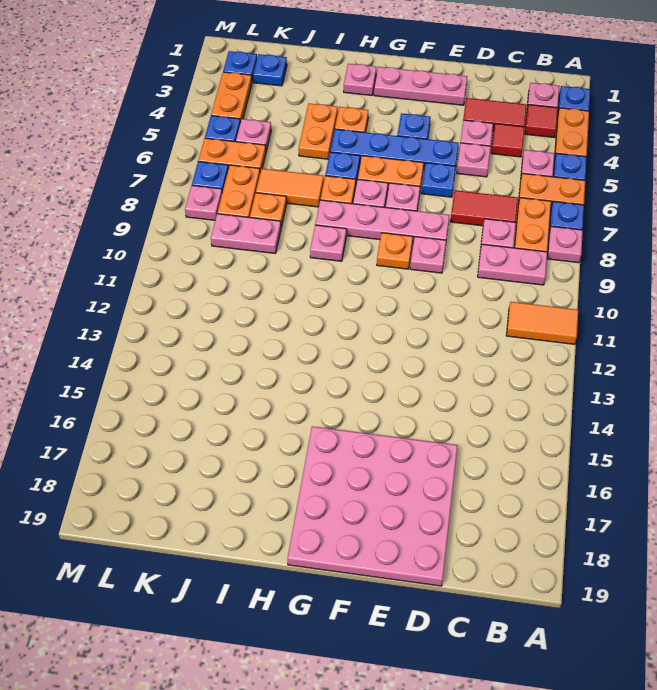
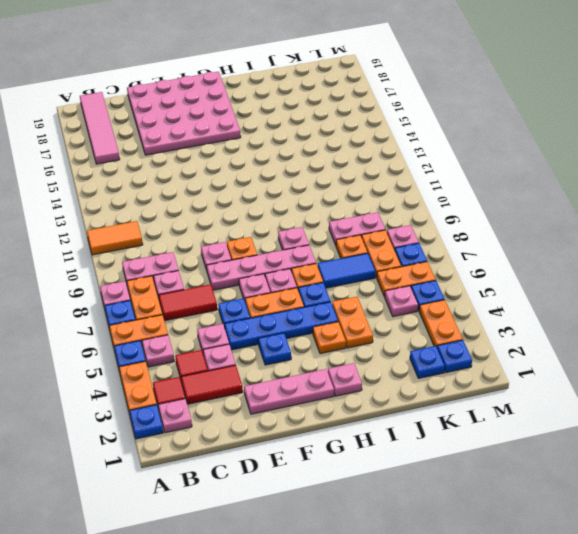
none -> pink tile B16:B19 level 1
orange tile I7:J7 level 1 -> blue tile I7:J7 level 1

